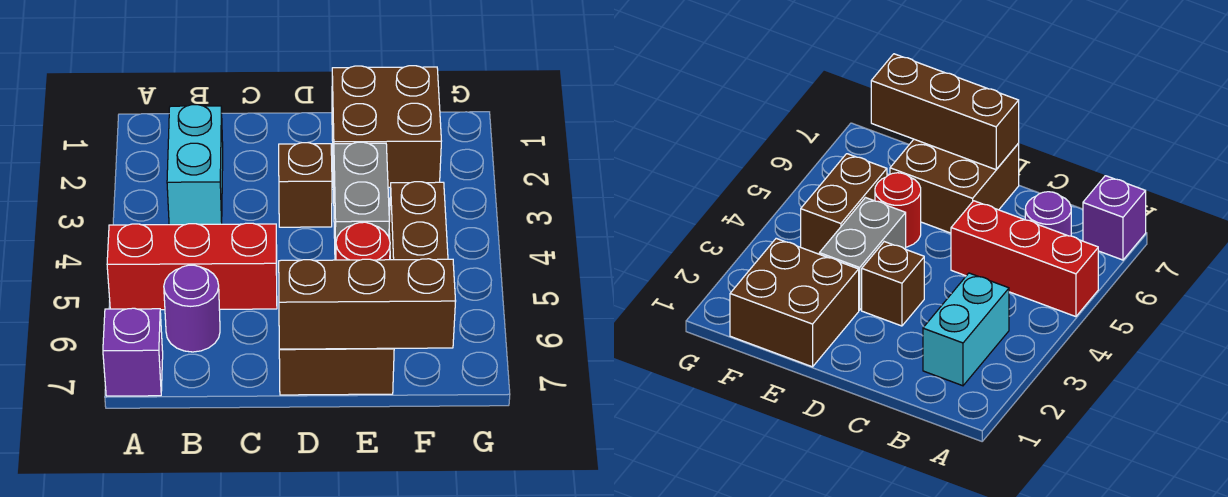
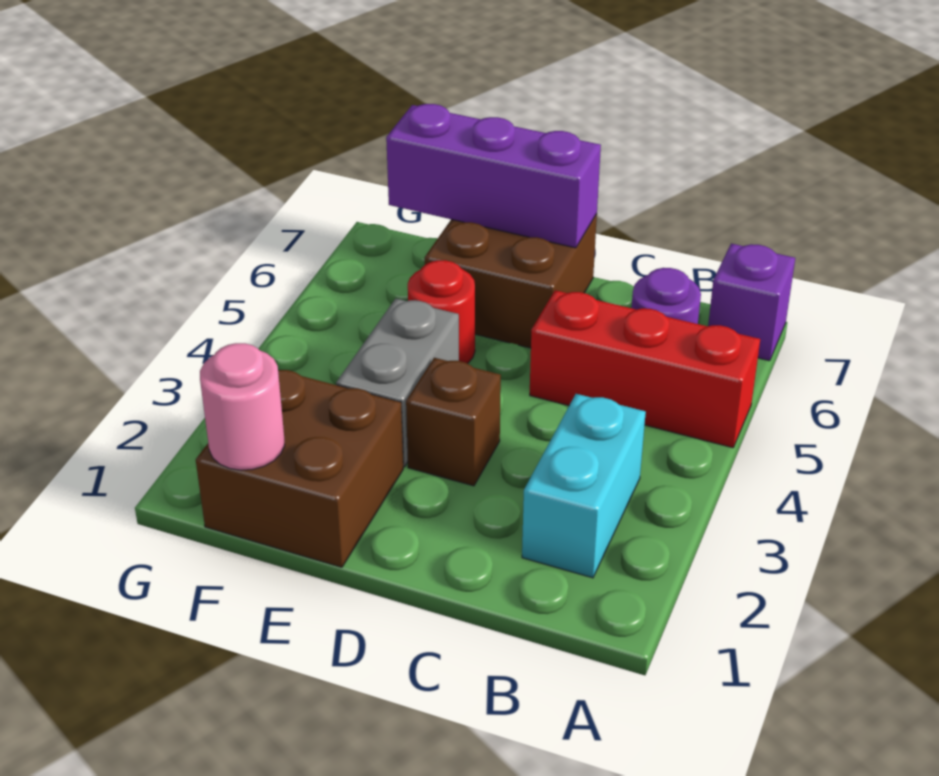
brown brick D7:F7 level 2 -> purple brick D7:F7 level 2
none -> pink round brick F1 level 2
brown brick F4:F5 level 1 -> none

